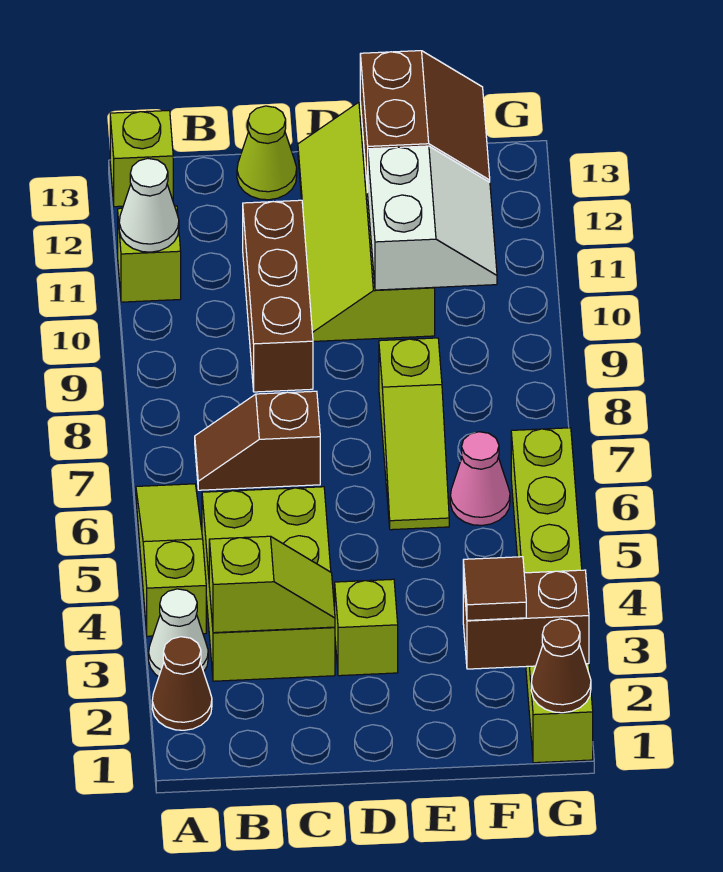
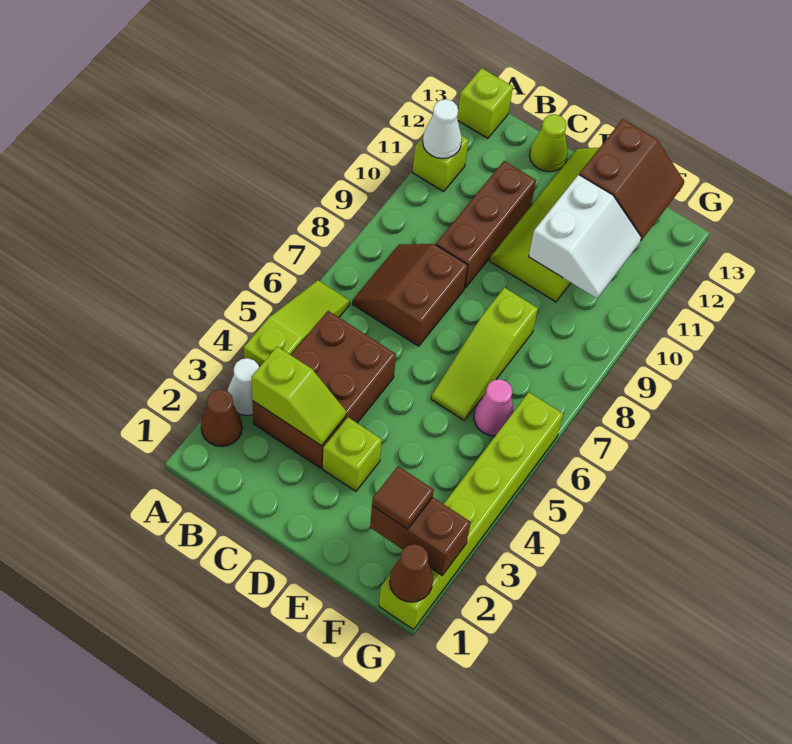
lime brick B3:C5 level 1 -> brown brick B3:C5 level 1
brown slope B7:C7 level 1 top C -> brown slope B7:C8 level 1 top C

